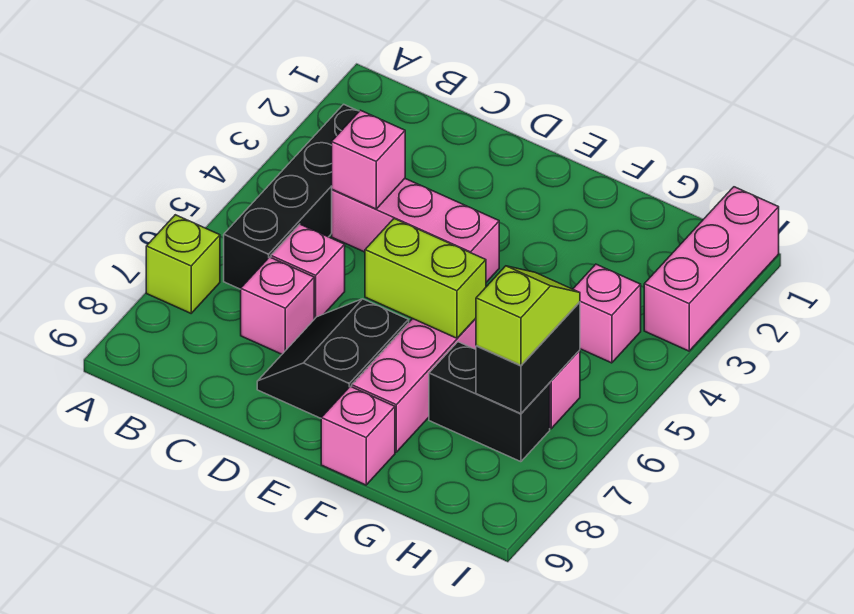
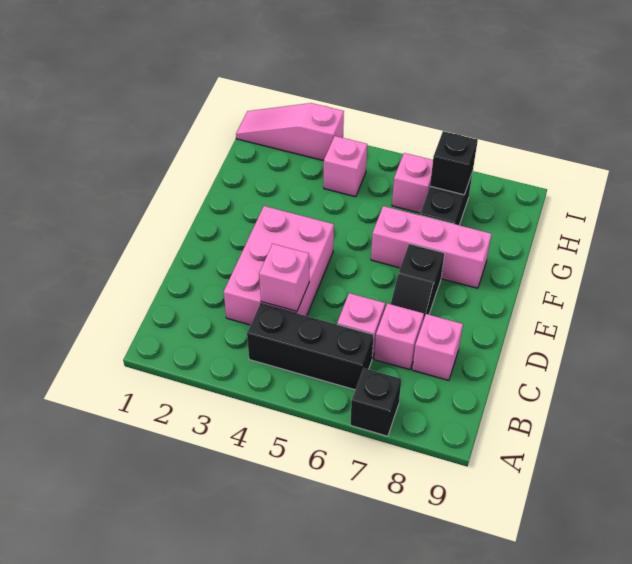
lime brick A7 level 1 -> black brick A7 level 1
black brick B3:B6 level 1 -> black brick B4:B6 level 1
pink brick C4:E4 level 1 -> pink brick C3:E4 level 1
black slope D7:E8 level 1 top E -> black slope D7:E7 level 1 top E
lime brick E6:F6 level 2 -> none
pink brick F9 level 1 -> pink brick C8 level 1
black brick H6:H7 level 2 -> black brick H7 level 2
lime slope H6:H7 level 3 top 7 -> none
pink brick I1:I3 level 1 -> pink slope I1:I3 level 1 top 3

